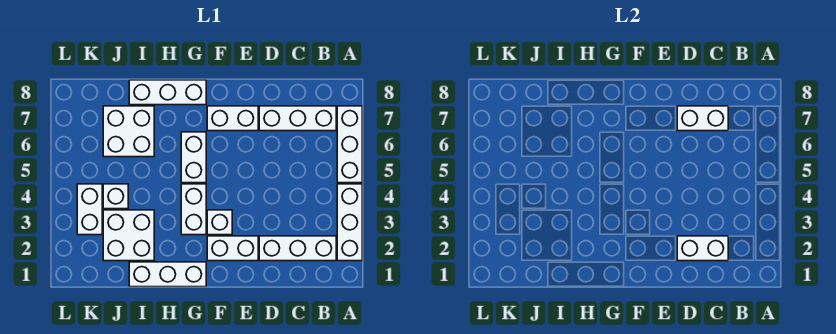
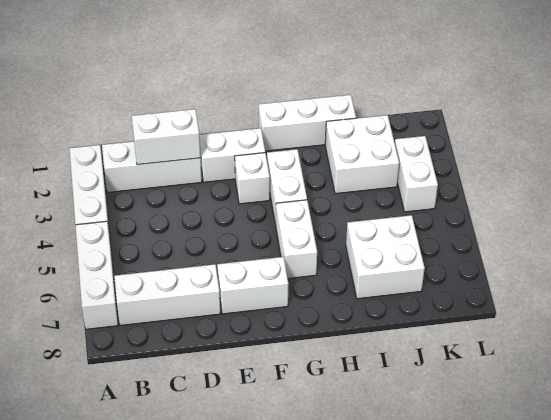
white brick C7:D7 level 2 -> none
white brick G8:I8 level 1 -> none
white brick J4 level 1 -> none

